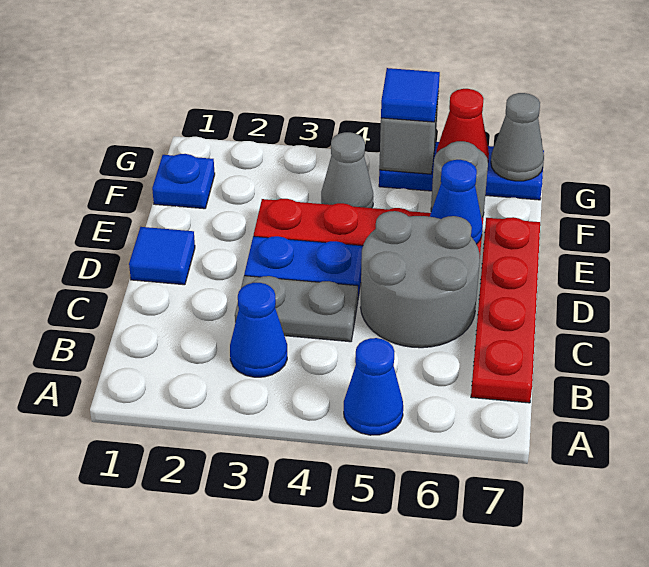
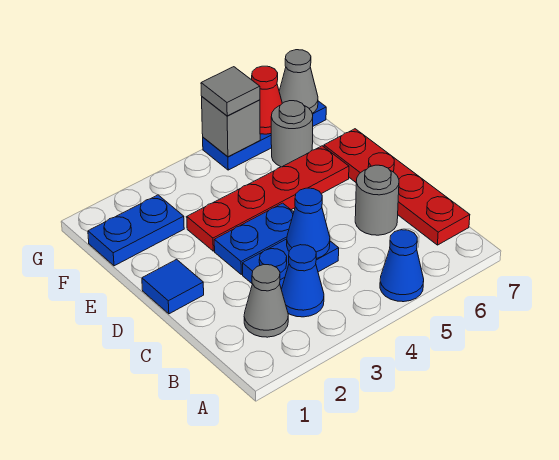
grey plate C3:C4 level 1 -> blue plate C3:C4 level 1
grey round brick C5:D6 level 1 -> grey round brick C6 level 1
blue cone E6 level 2 -> blue cone C4 level 2
blue plate F1 level 1 -> blue plate F1:F2 level 1
grey cone F4 level 1 -> grey cone B2 level 1
blue tile G5 level 3 -> grey tile G5 level 3

